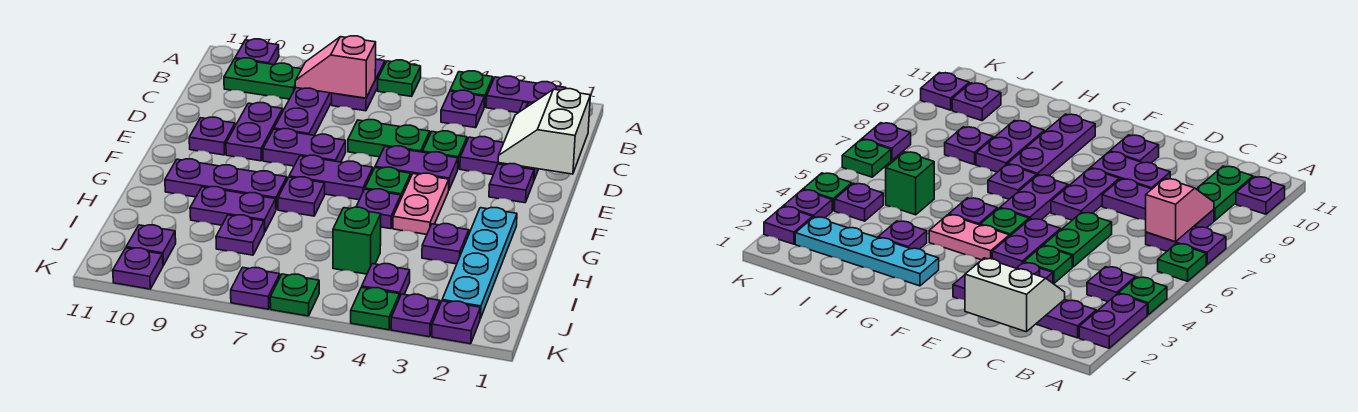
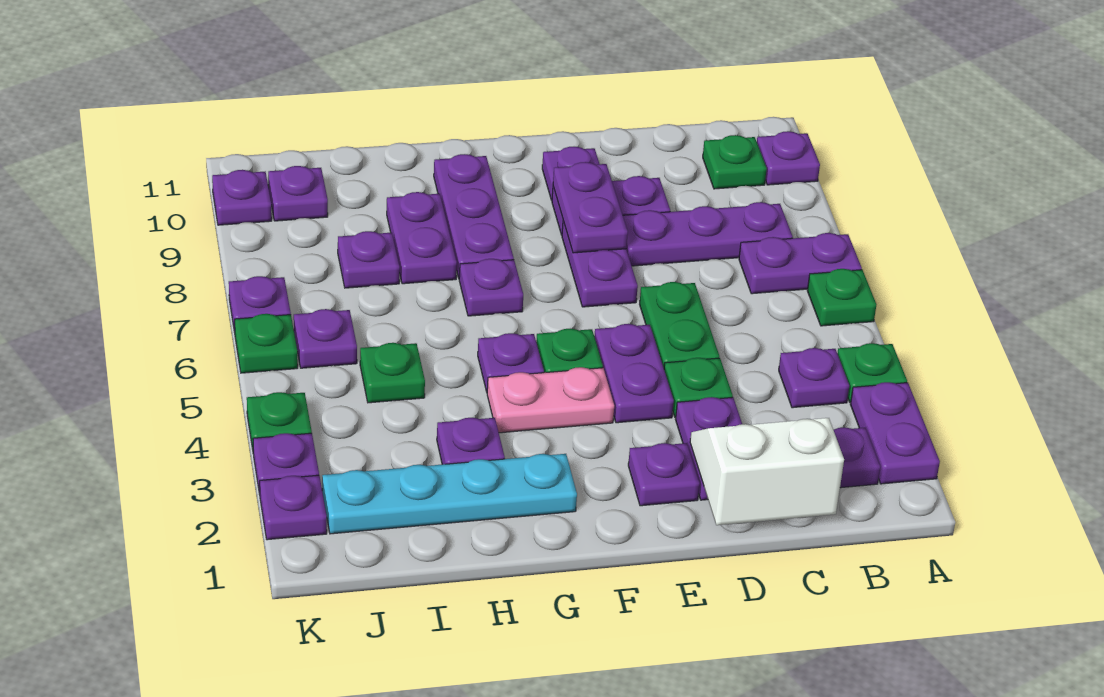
pink slope B7:B8 level 2 top 7 -> none
green plate B9:B10 level 1 -> green plate B10 level 1
purple plate F6:F7 level 1 -> purple plate E8:E9 level 2
green brick I5 level 1 -> green plate I5 level 1
purple plate J4 level 1 -> purple plate J6 level 1

